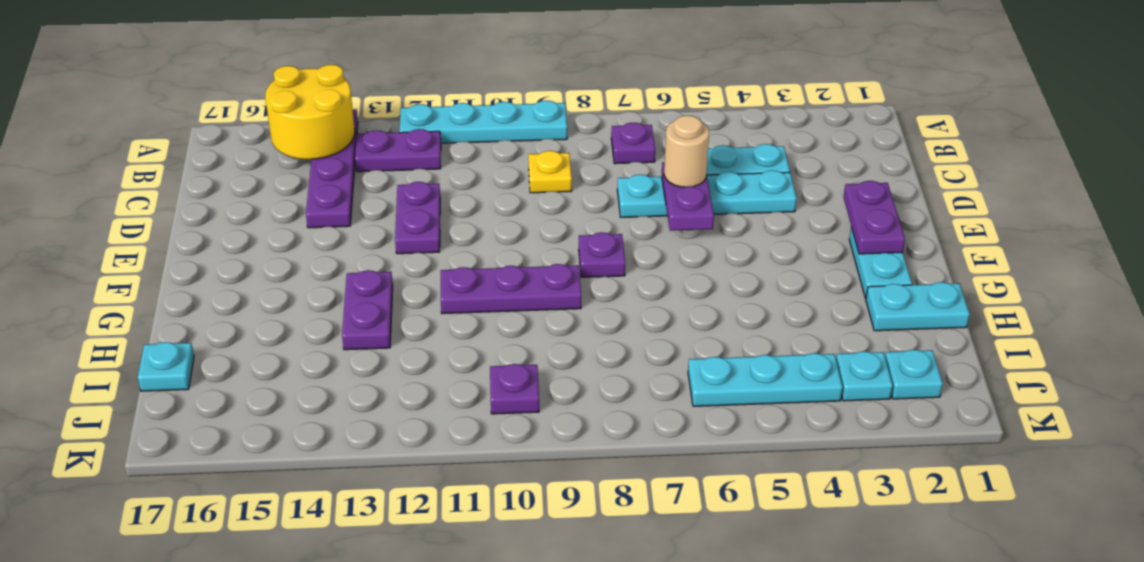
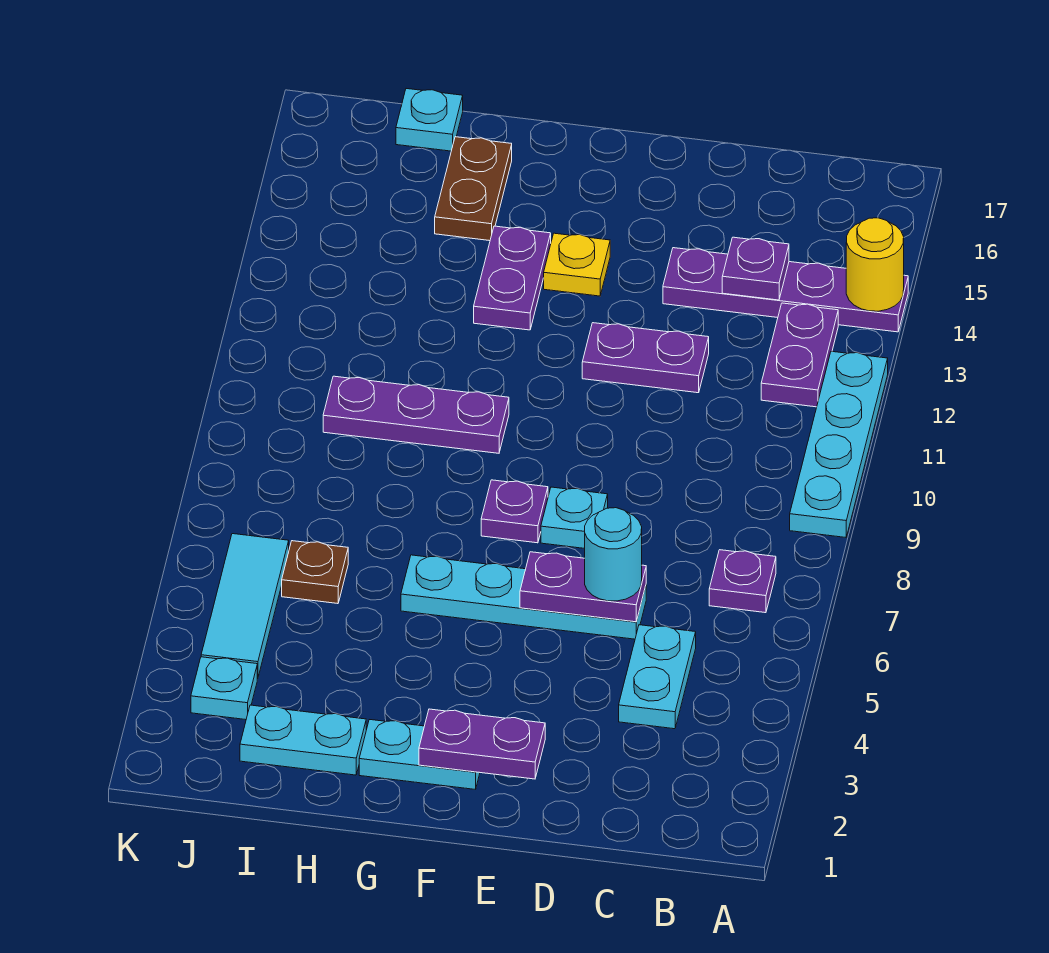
yellow round brick A14:B15 level 2 -> yellow round brick A14 level 2
yellow plate C9 level 1 -> yellow plate F14 level 1
cyan plate D4:D7 level 1 -> cyan plate D6:G6 level 1
tan round brick D6 level 3 -> cyan round brick D6 level 3
purple plate G9:G11 level 1 -> purple plate G10:I10 level 1
purple plate G13:H13 level 1 -> purple plate G13:G14 level 1
cyan plate H1:H2 level 1 -> cyan plate H2:I2 level 1
none -> brown plate H15:H16 level 1
none -> brown plate I6 level 1
cyan plate J2 level 1 -> cyan plate E8 level 1
cyan plate J4:J6 level 1 -> cyan tile J4:J6 level 1
purple plate J10 level 1 -> purple plate C14 level 2

